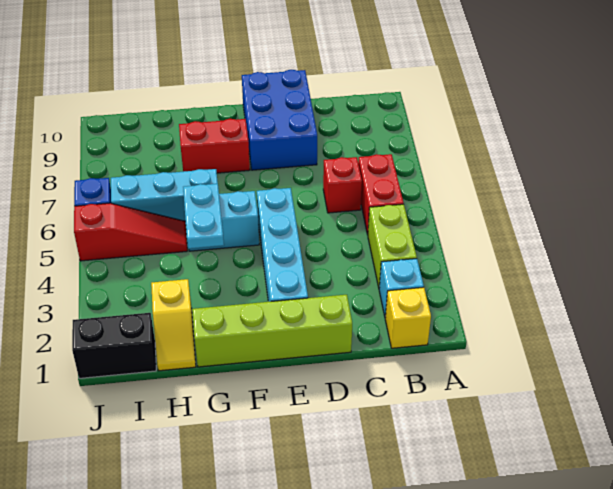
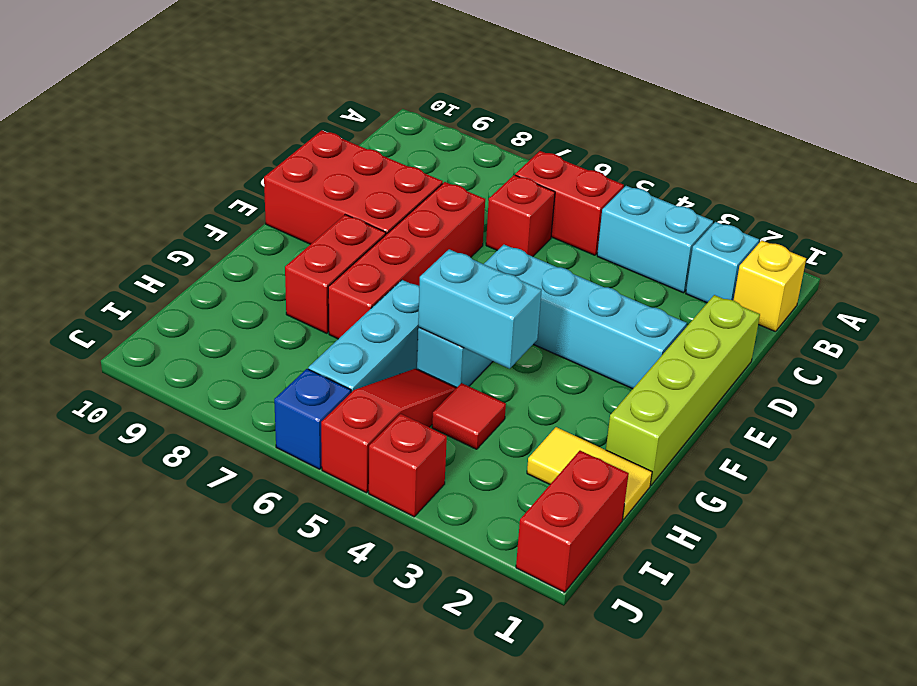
lime brick B3:B4 level 1 -> cyan brick B3:B4 level 1
none -> red brick D7:G7 level 1
blue brick D8:E10 level 1 -> red brick D8:E10 level 1
cyan plate G4:G5 level 2 -> cyan brick G4:G5 level 2
yellow slope H1:H2 level 1 top 2 -> yellow tile H1:H2 level 1
none -> red tile H4 level 1
black brick I1:J1 level 1 -> red brick I1:J1 level 1
none -> red brick J4 level 1

